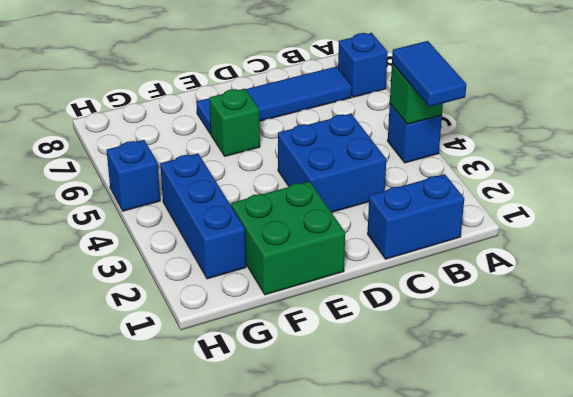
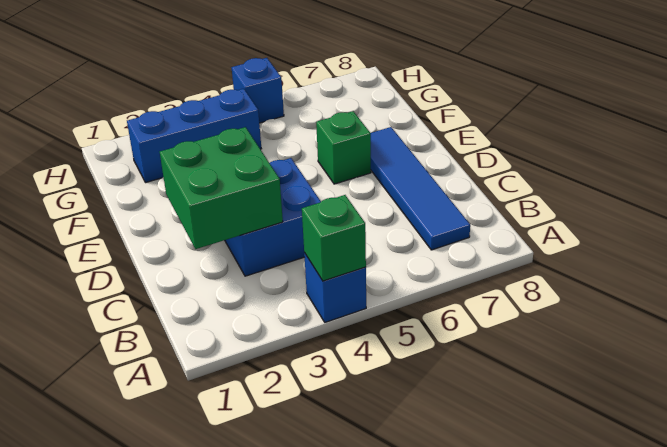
blue tile A3:A4 level 3 -> none
blue brick A7 level 1 -> none
blue brick B1:C1 level 1 -> none
green brick E1:F2 level 1 -> green brick C2:D3 level 2

